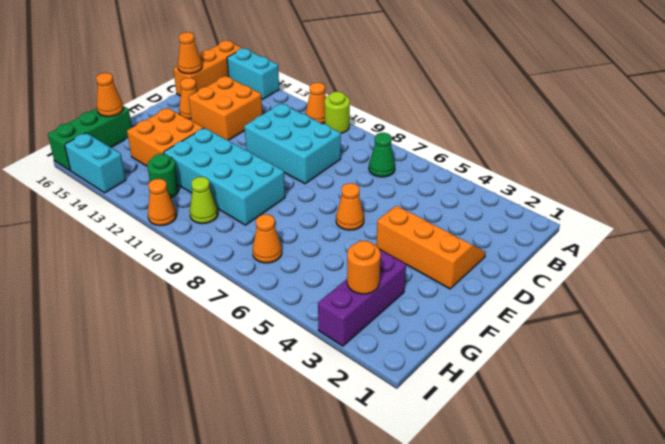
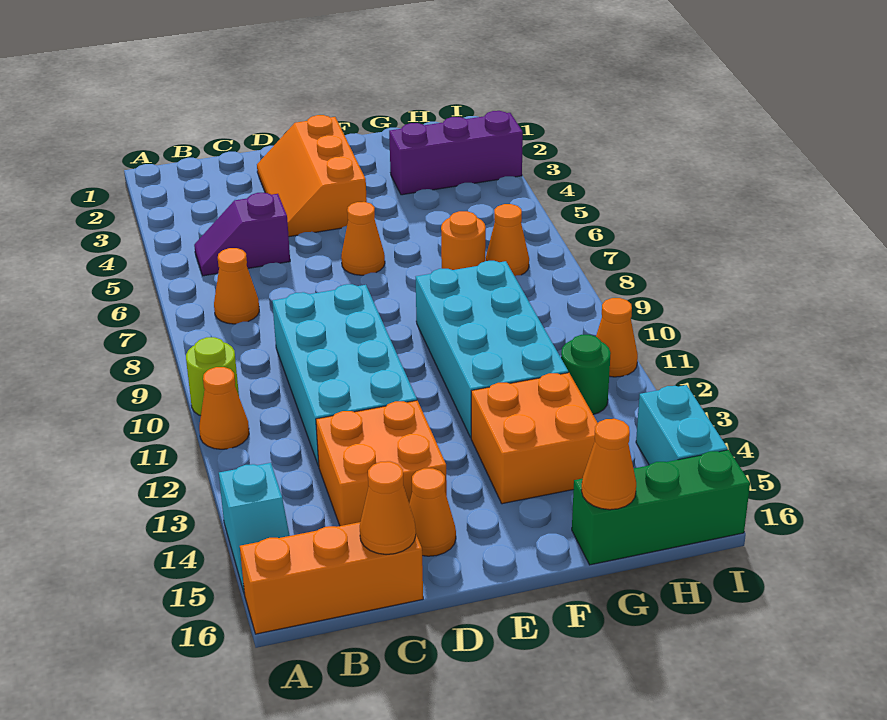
cyan brick A14:A15 level 1 -> cyan slope A14:A15 level 1 top 14
none -> purple slope B5:C5 level 1 top C
green cone B7 level 1 -> orange cone B7 level 1
cyan brick C9:D11 level 1 -> cyan brick C9:D12 level 1
orange round brick H3 level 2 -> orange round brick G7 level 1
lime cone H10 level 1 -> none

